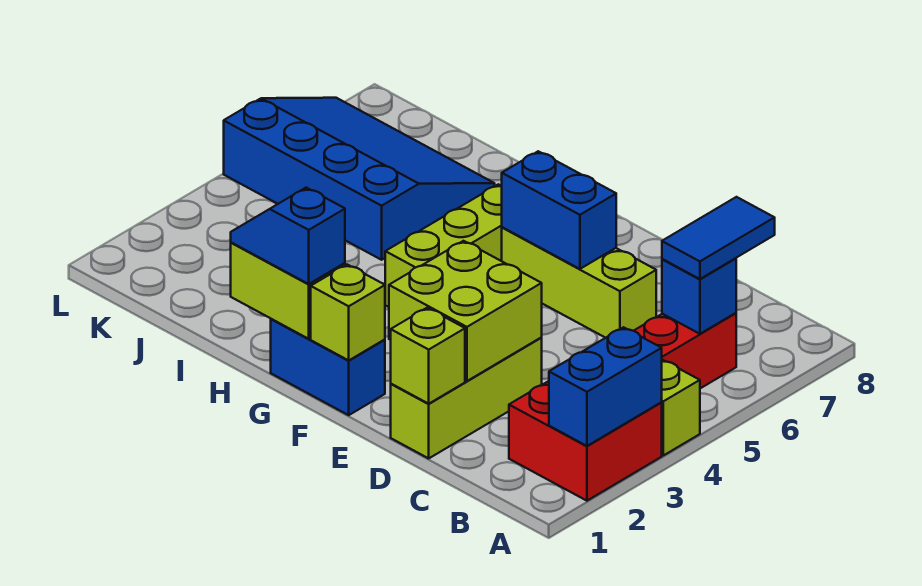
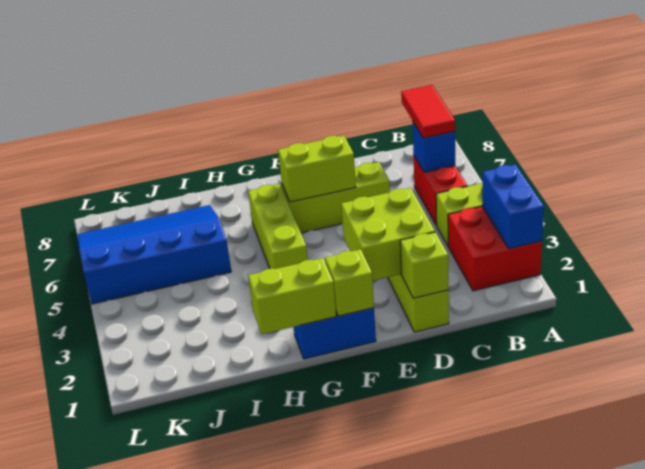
blue tile B6:B7 level 3 -> red tile B6:B7 level 3
blue brick E6:F6 level 2 -> lime brick E6:F6 level 2
blue slope G1:H1 level 3 top G -> none

